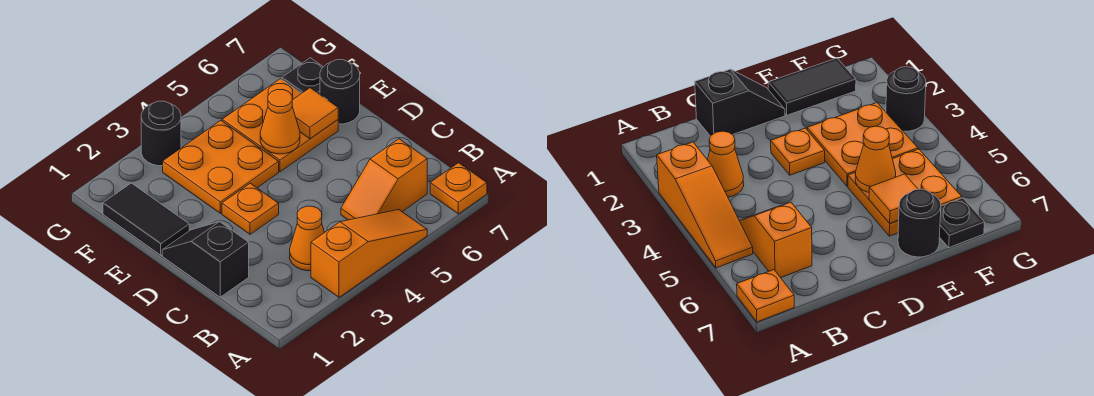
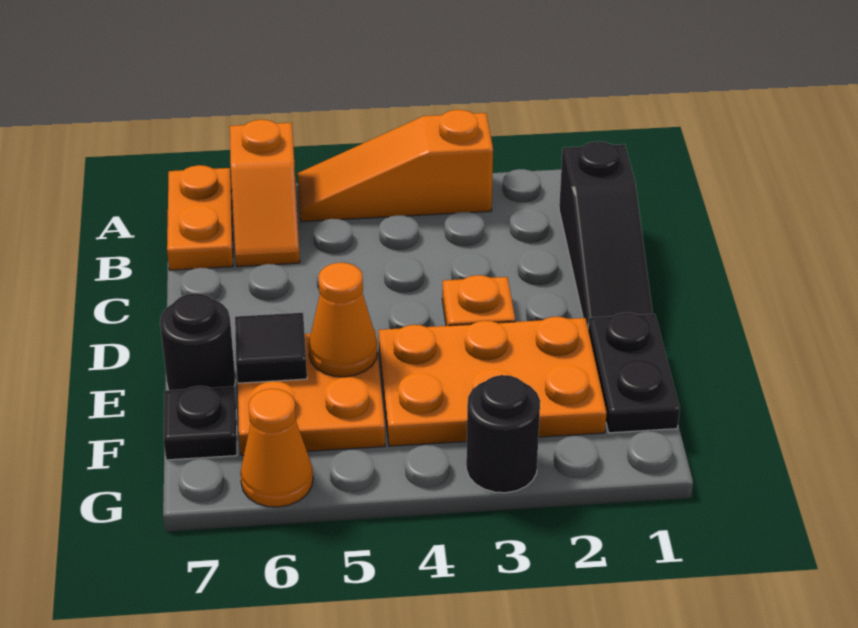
orange plate A7 level 1 -> orange plate A7:B7 level 1
orange cone B3 level 1 -> orange cone G6 level 1
orange slope B5:B6 level 1 top 6 -> orange slope A6:B6 level 1 top A
black slope C1:D1 level 1 top C -> black slope B1:D1 level 1 top B
black tile E1:F1 level 1 -> black plate E1:F1 level 1
orange plate E3:F4 level 1 -> orange plate E2:F4 level 1
orange tile E6 level 2 -> black tile E6 level 2

